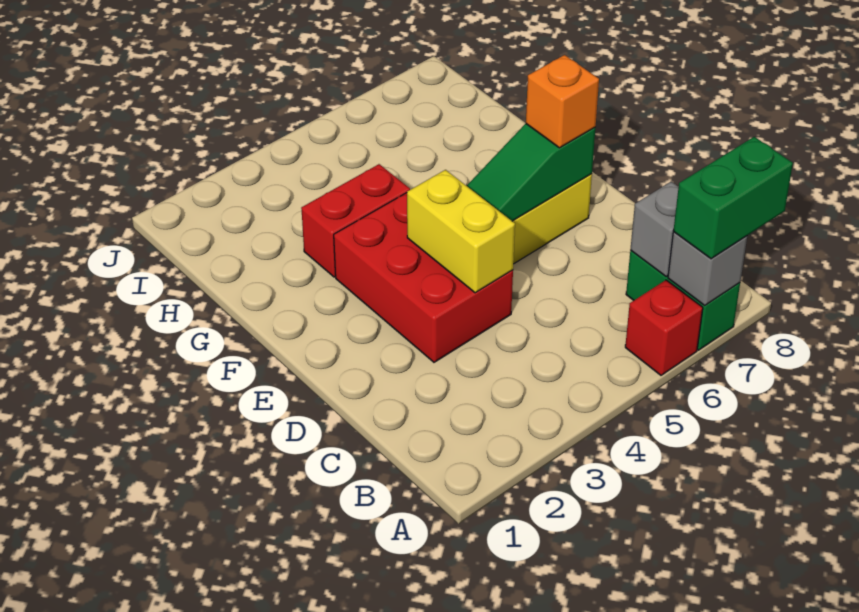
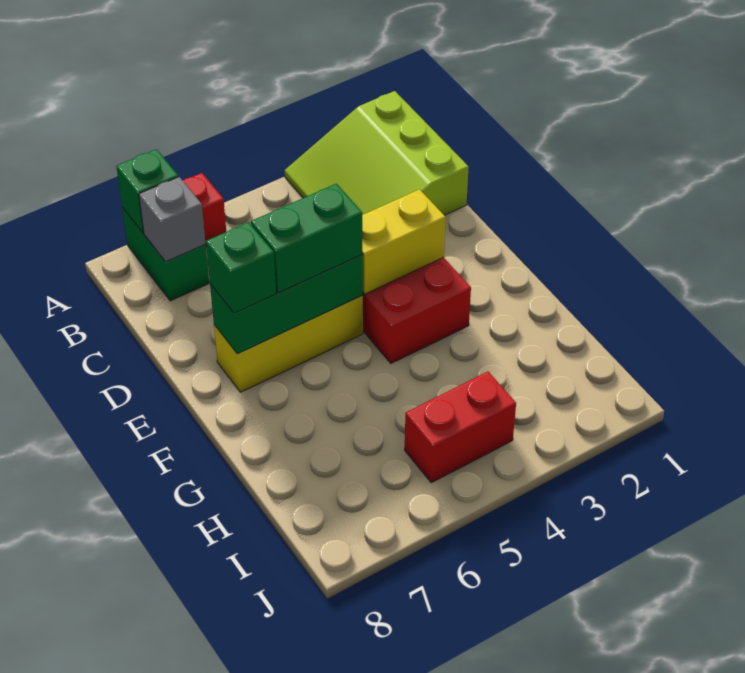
none -> lime slope A1:C3 level 1 top 1
grey brick A7 level 2 -> green brick A7 level 2
green brick A7:A8 level 3 -> green brick E5:E6 level 3
yellow brick D4:E4 level 2 -> yellow brick E3:E4 level 2
green slope E5:E7 level 2 top 7 -> green brick E5:E7 level 2
orange brick E7 level 3 -> green brick E7 level 3
red brick G3:G4 level 1 -> red brick I4:I5 level 1

